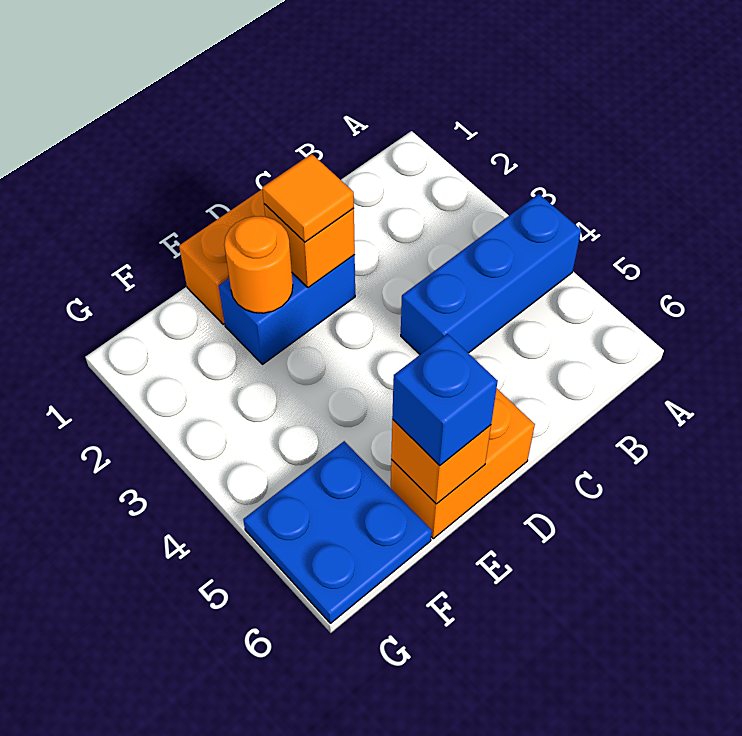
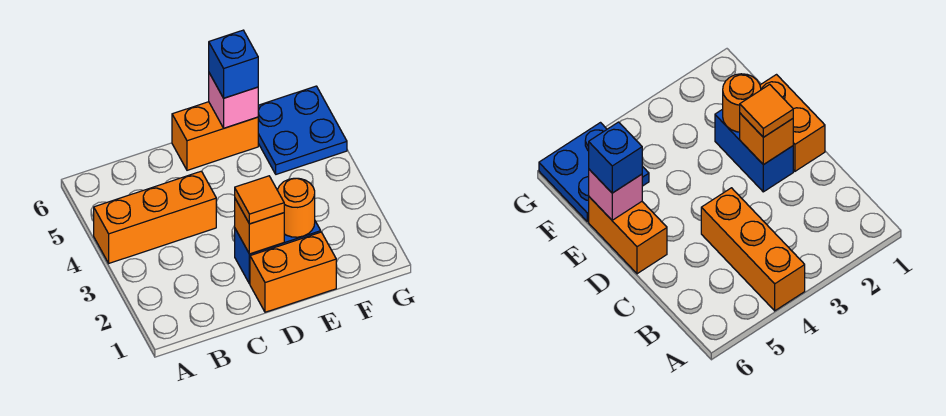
blue brick A4:C4 level 1 -> orange brick A4:C4 level 1
orange brick E6 level 2 -> pink brick E6 level 2

